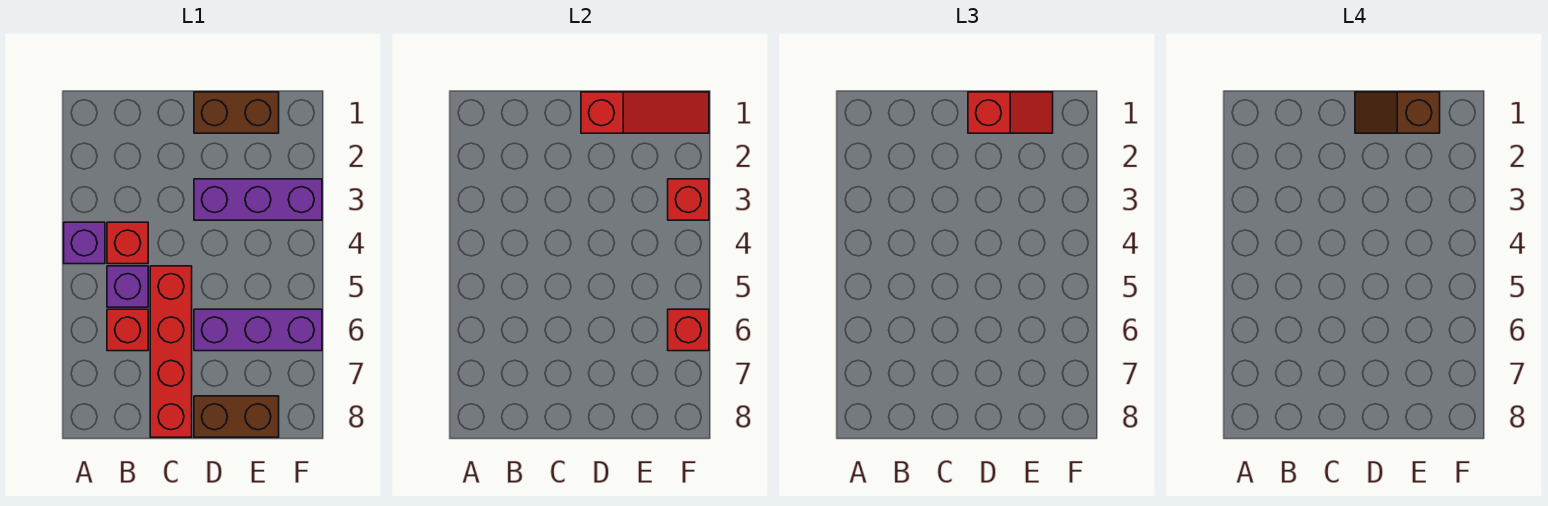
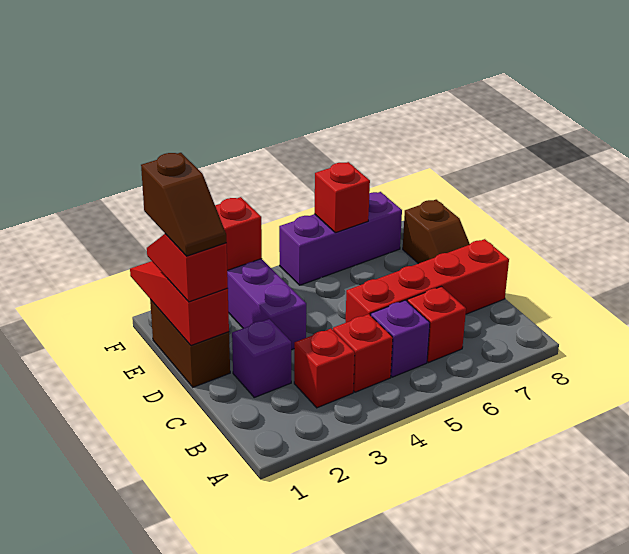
purple brick A4 level 1 -> purple brick C2 level 1
none -> red brick B3 level 1
purple brick D6:F6 level 1 -> purple brick F5:F7 level 1
brown brick D8:E8 level 1 -> brown slope D8:E8 level 1 top E

